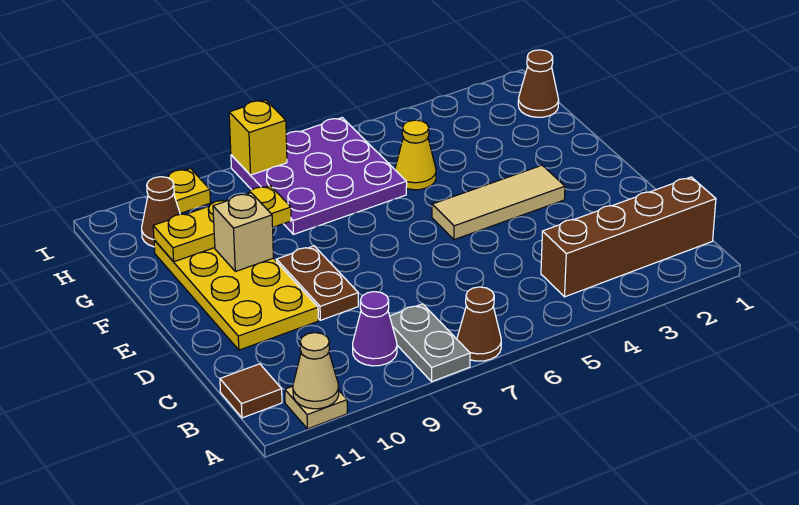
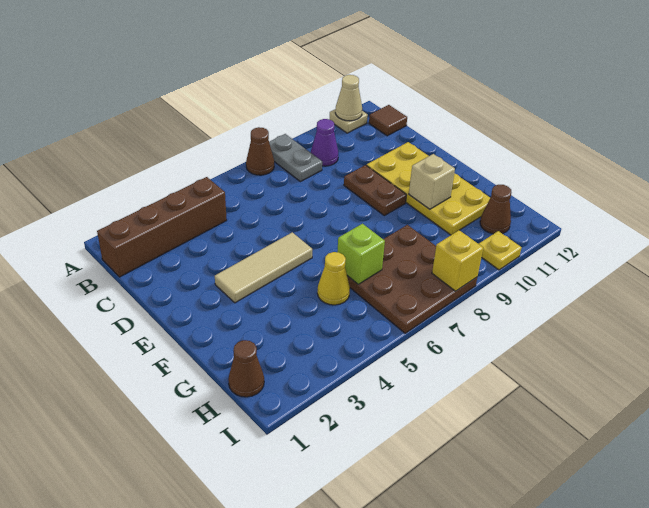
purple plate G6:I8 level 1 -> brown plate G6:I8 level 1
none -> lime brick G6 level 2
yellow plate G9:G11 level 2 -> none

